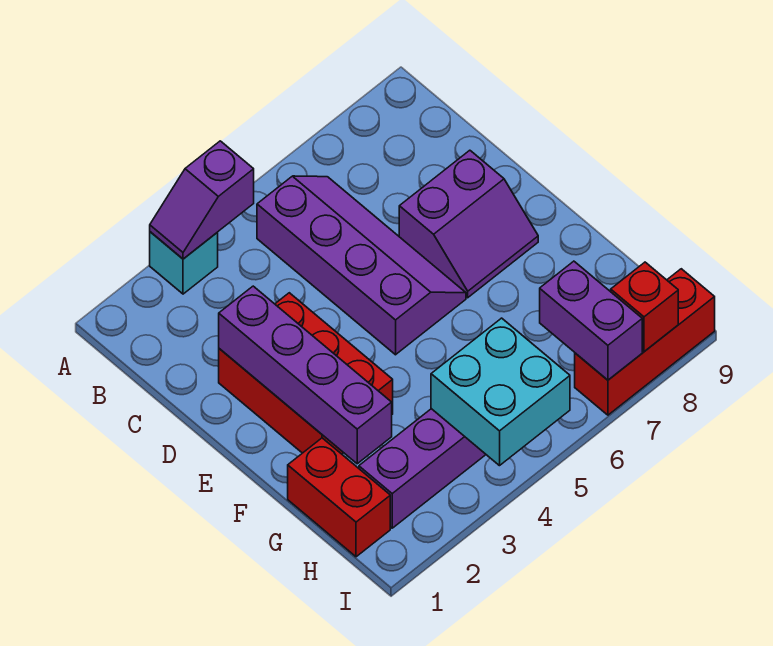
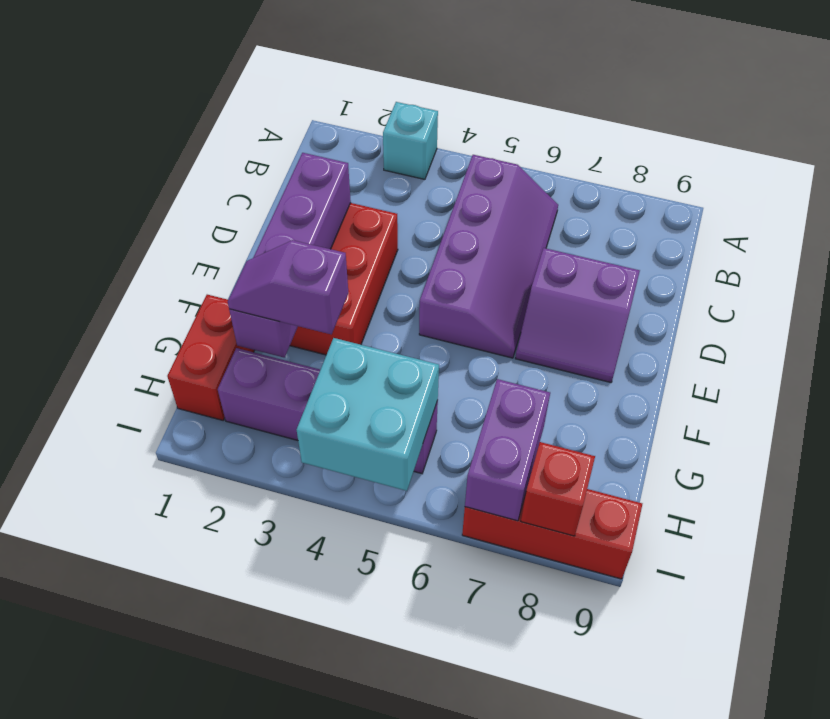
purple slope A3:A4 level 2 top 4 -> purple slope G2:G3 level 3 top 3

